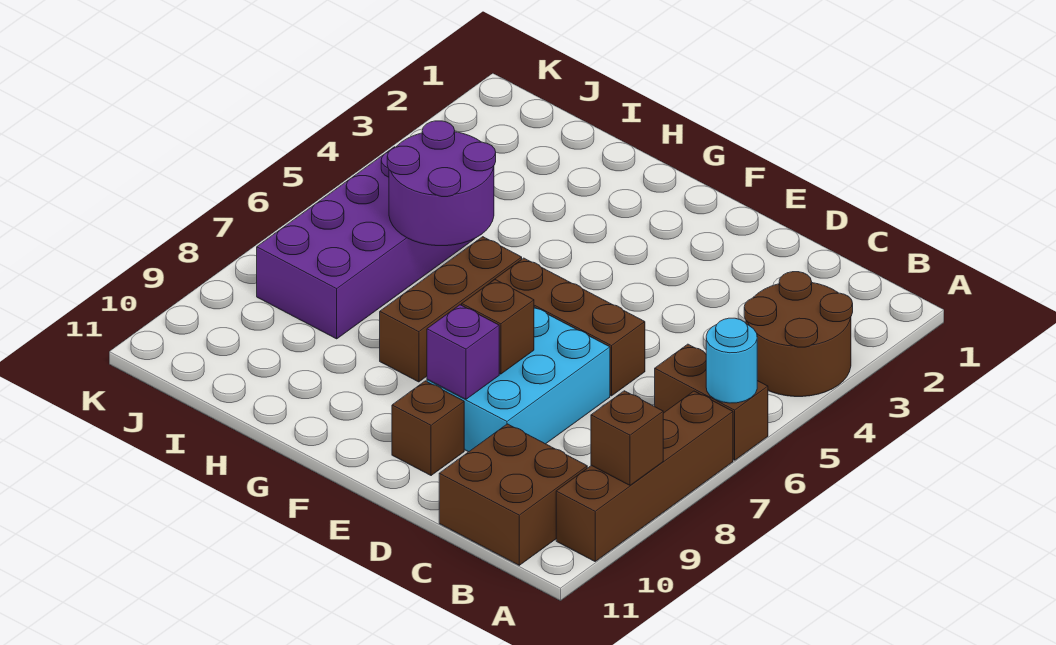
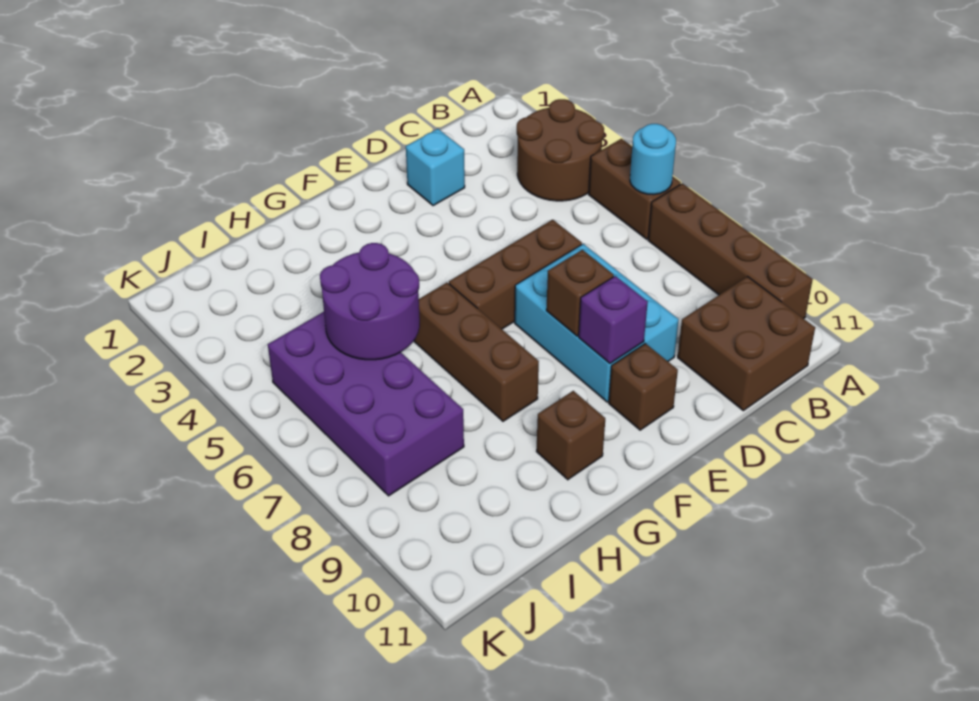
brown brick A6:B6 level 1 -> brown brick A5:A6 level 1
brown brick A9 level 2 -> brown brick G10 level 1
none -> cyan brick D2 level 1

